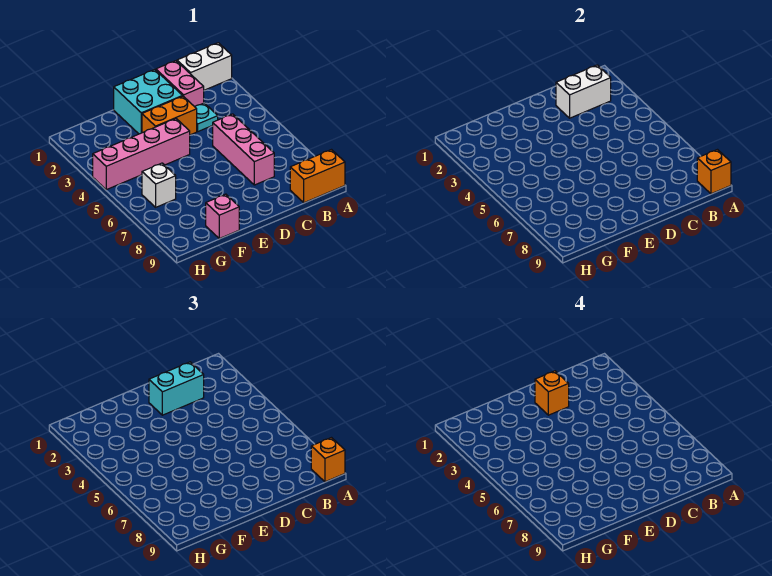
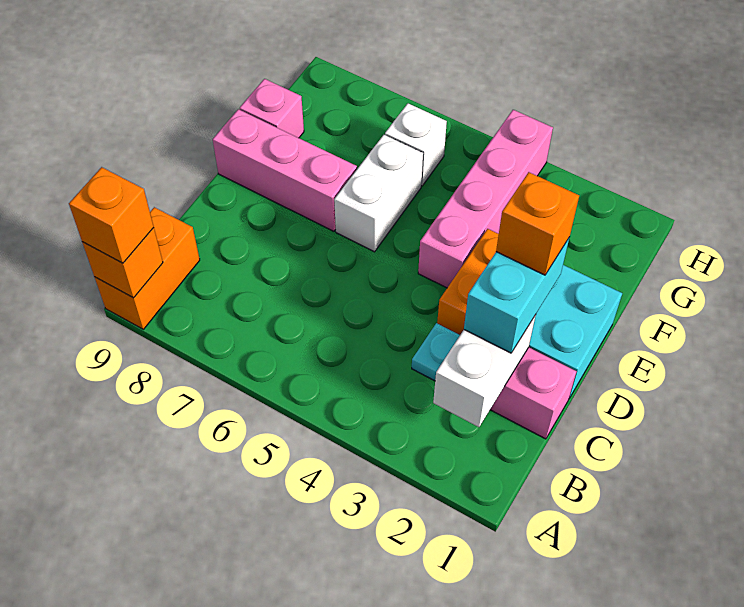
white brick A1:B1 level 1 -> white brick E6:F6 level 1
pink brick C5:C7 level 1 -> pink brick E7:E9 level 1

